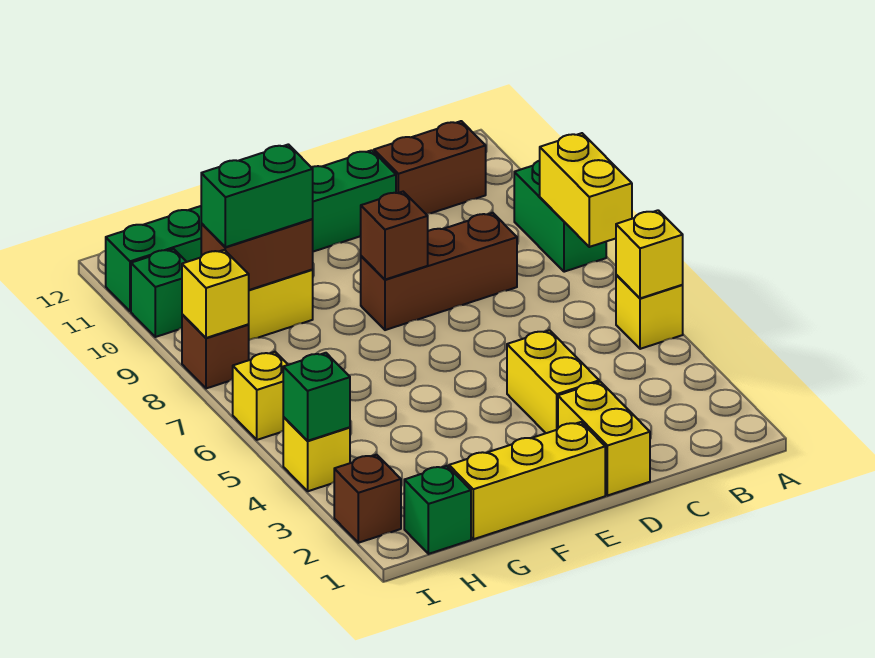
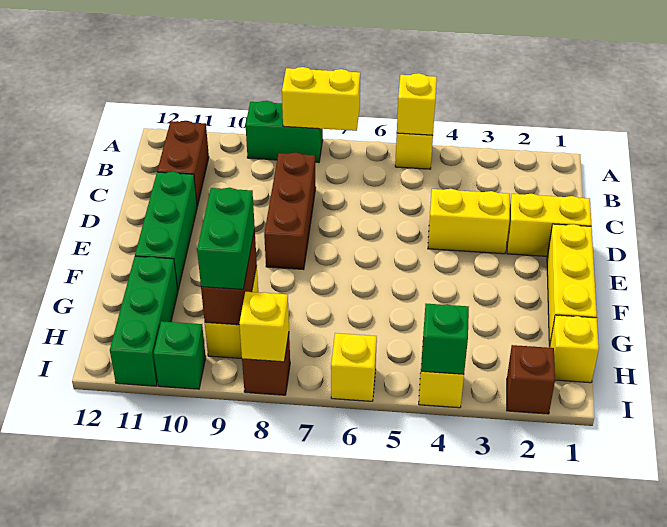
brown brick E8 level 2 -> none
green brick H1 level 1 -> yellow brick H1 level 1

